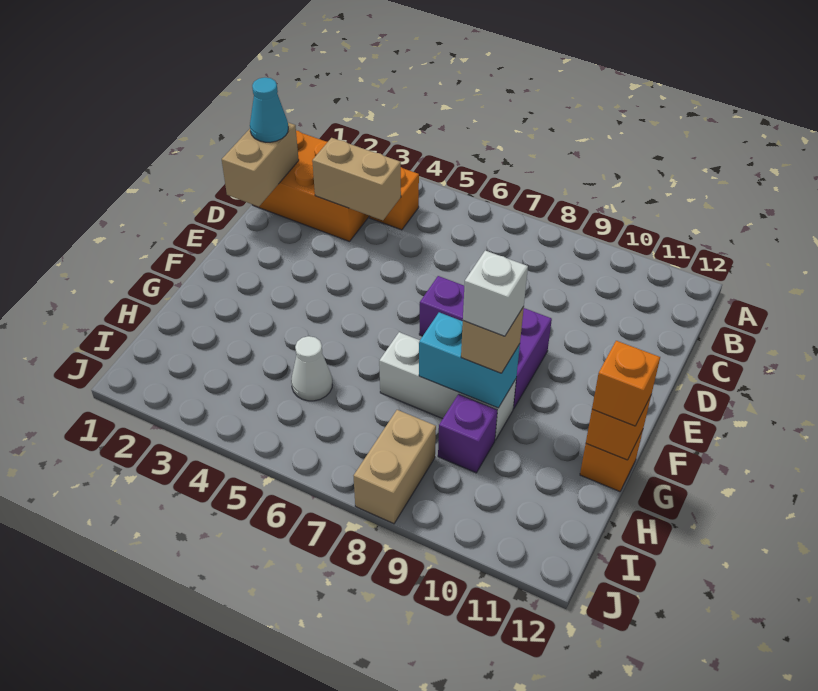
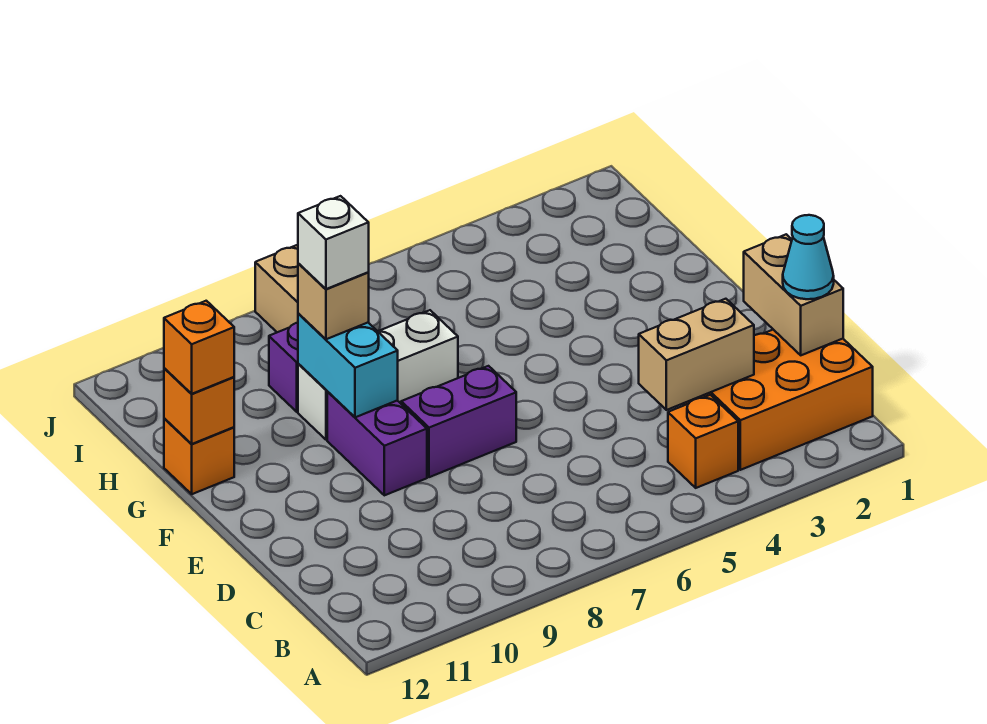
cyan brick G8:G9 level 2 -> cyan brick F9:G9 level 2
white cone H5 level 1 -> none

